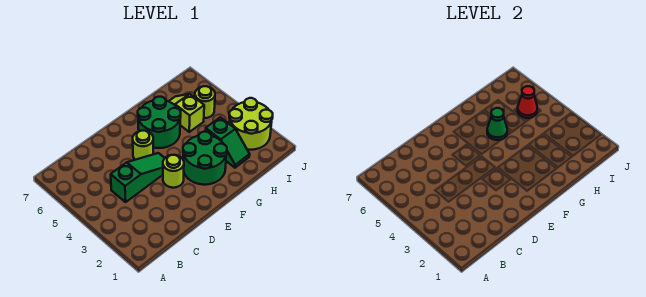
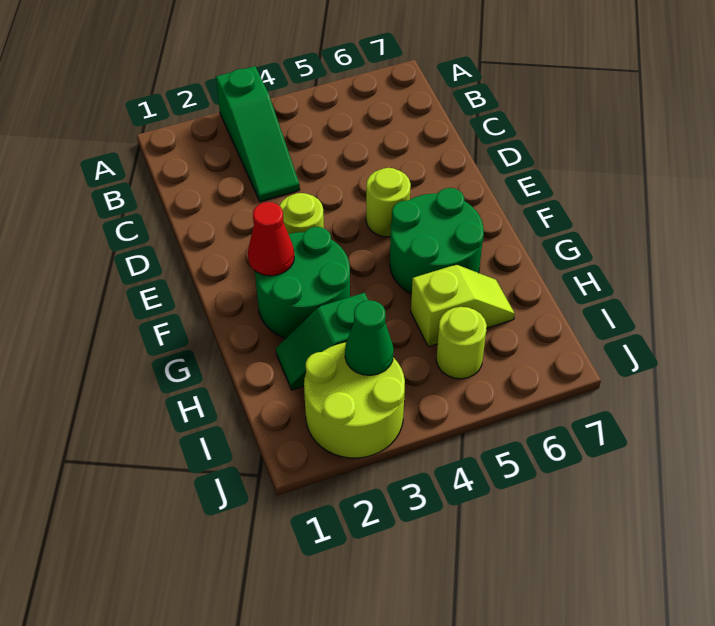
green slope C4:E4 level 1 top C -> green slope A3:C3 level 1 top A
green cone G5 level 2 -> green cone I3 level 2
red cone I5 level 2 -> red cone F2 level 2

